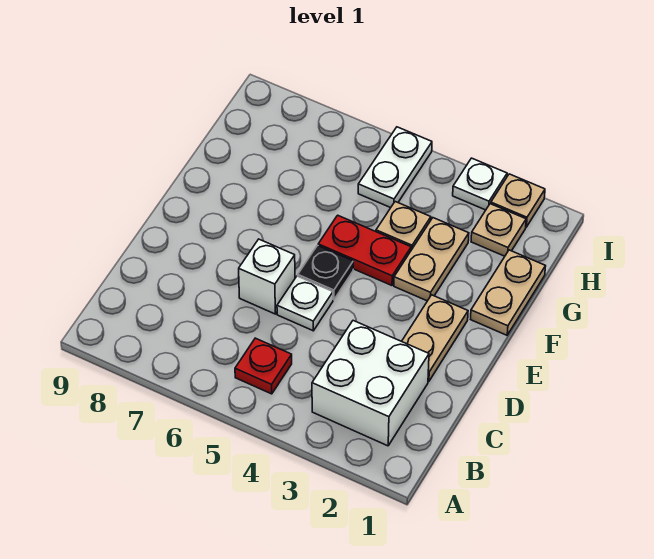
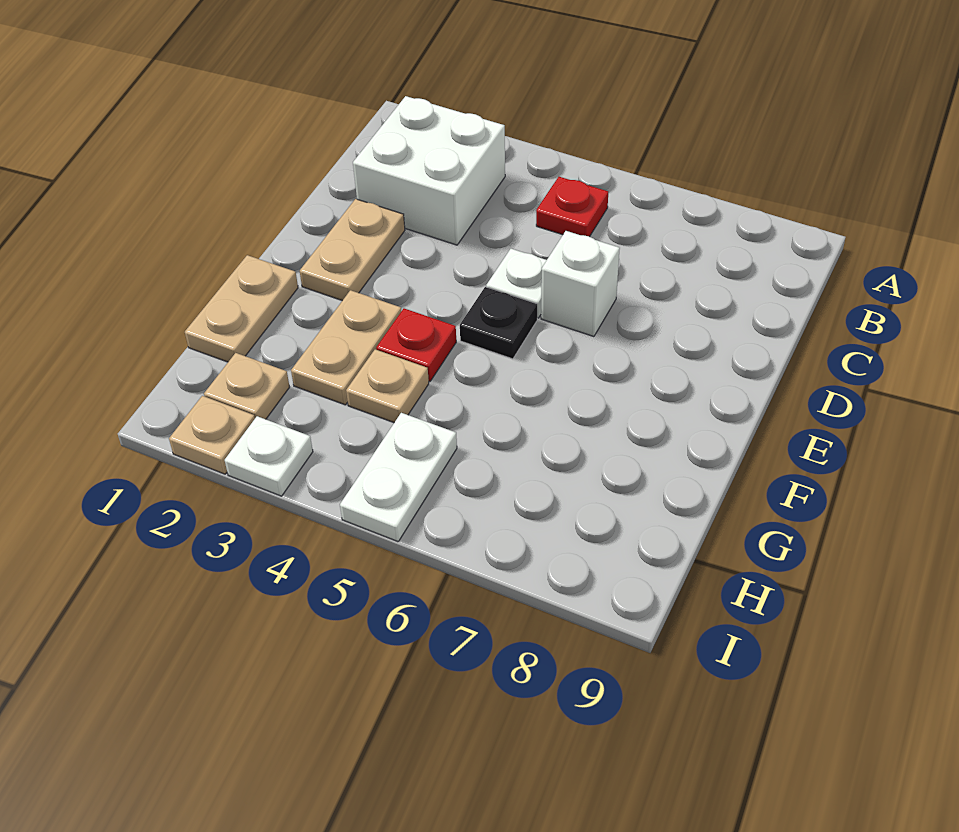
red plate F4:F5 level 1 -> red plate F4 level 1

